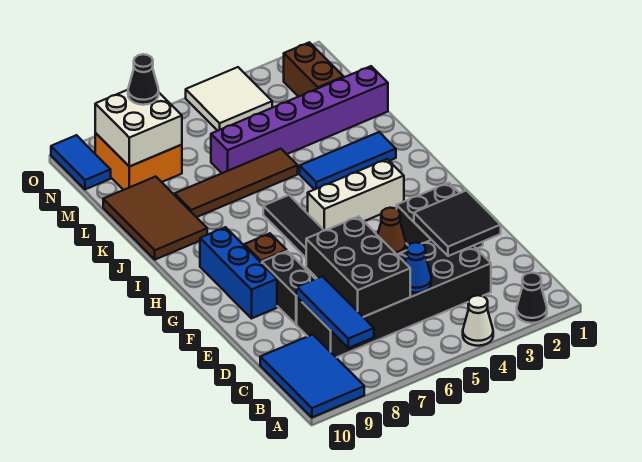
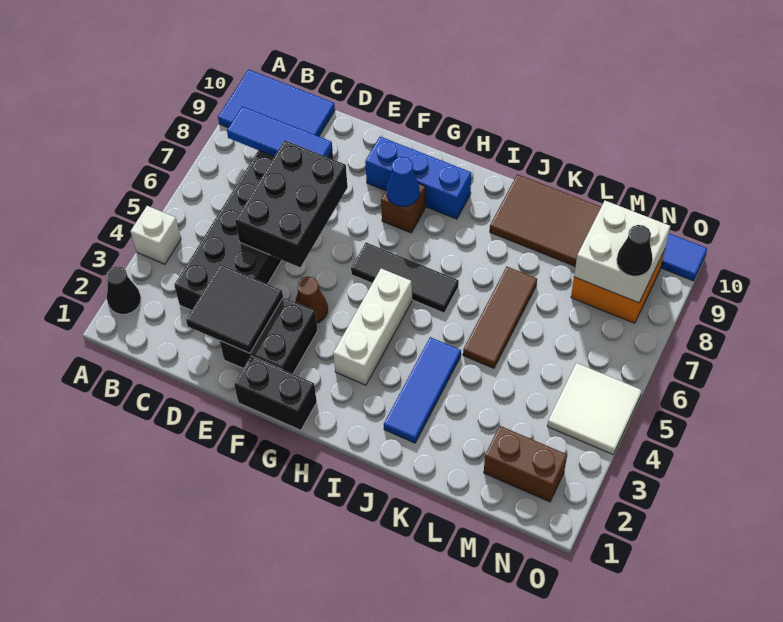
white cone A4 level 1 -> white brick A4 level 1
blue cone C5 level 2 -> blue cone G8 level 2
black brick C6:E7 level 2 -> black brick D5:E7 level 2
black brick E8:F8 level 1 -> black brick F1:G1 level 1
brown tile K5:K8 level 1 -> brown tile K5:K7 level 1
purple brick L1:L6 level 1 -> none

